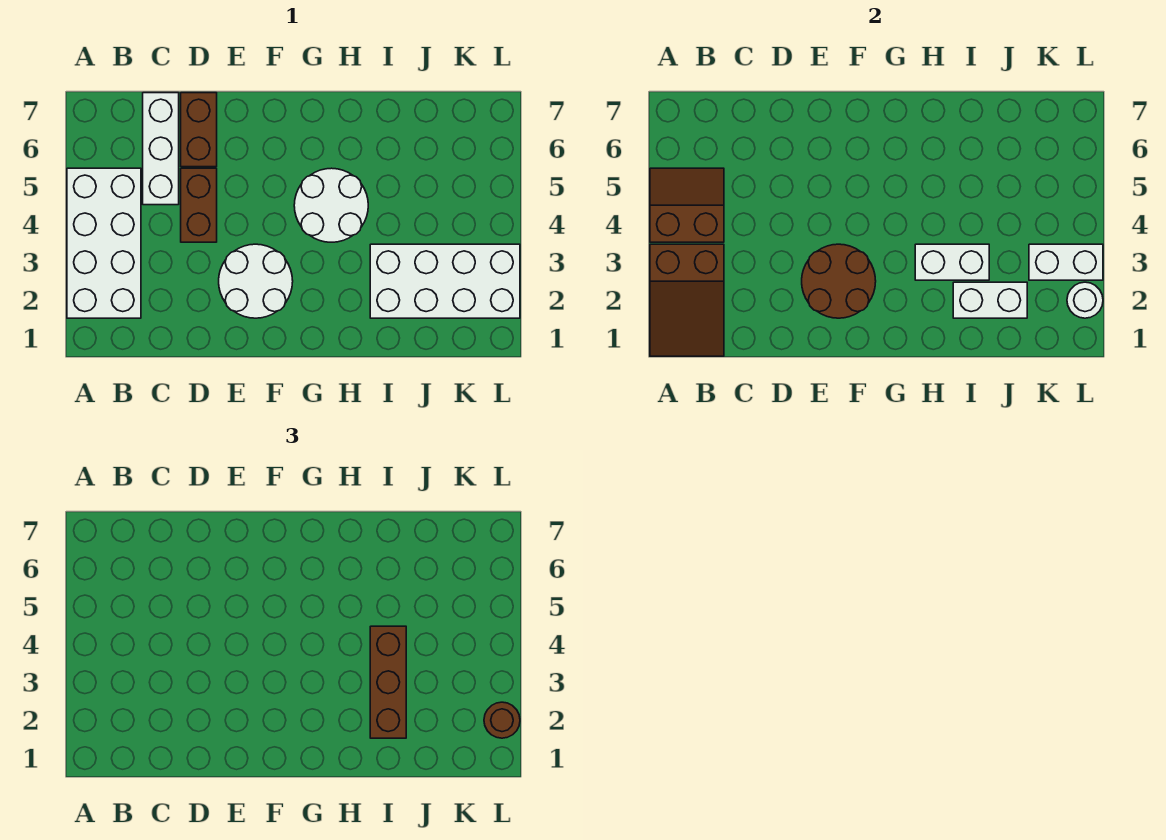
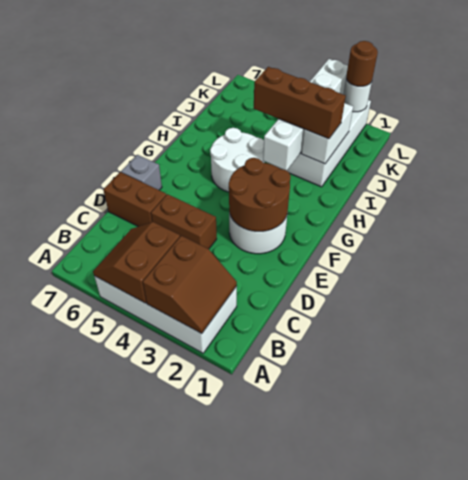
brown slope A1:B3 level 2 top 3 -> brown slope A2:B3 level 2 top 3
white brick C5:C7 level 1 -> none
none -> grey brick E7 level 1

